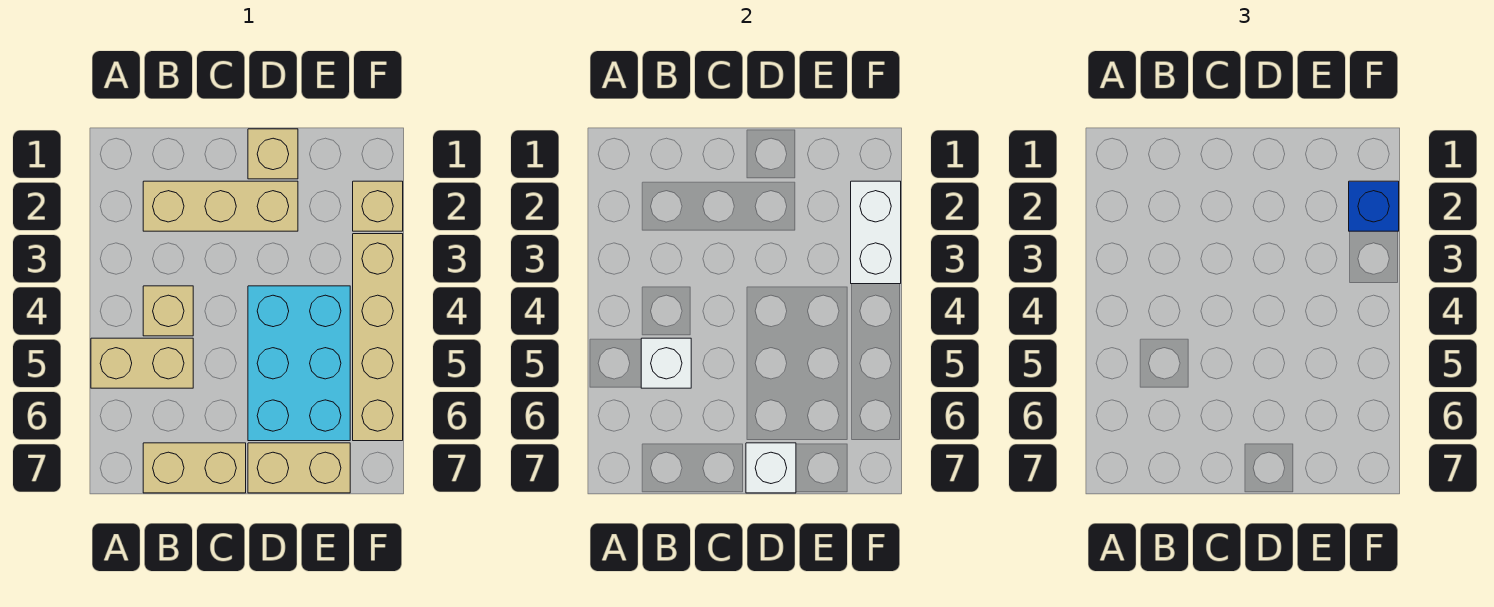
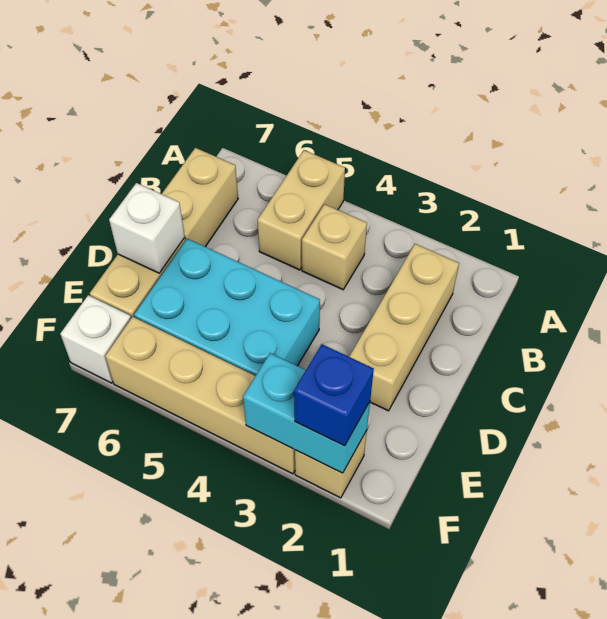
white brick B5 level 2 -> white brick F7 level 1
tan brick D1 level 1 -> none
white brick F2:F3 level 2 -> cyan brick F2:F3 level 2

